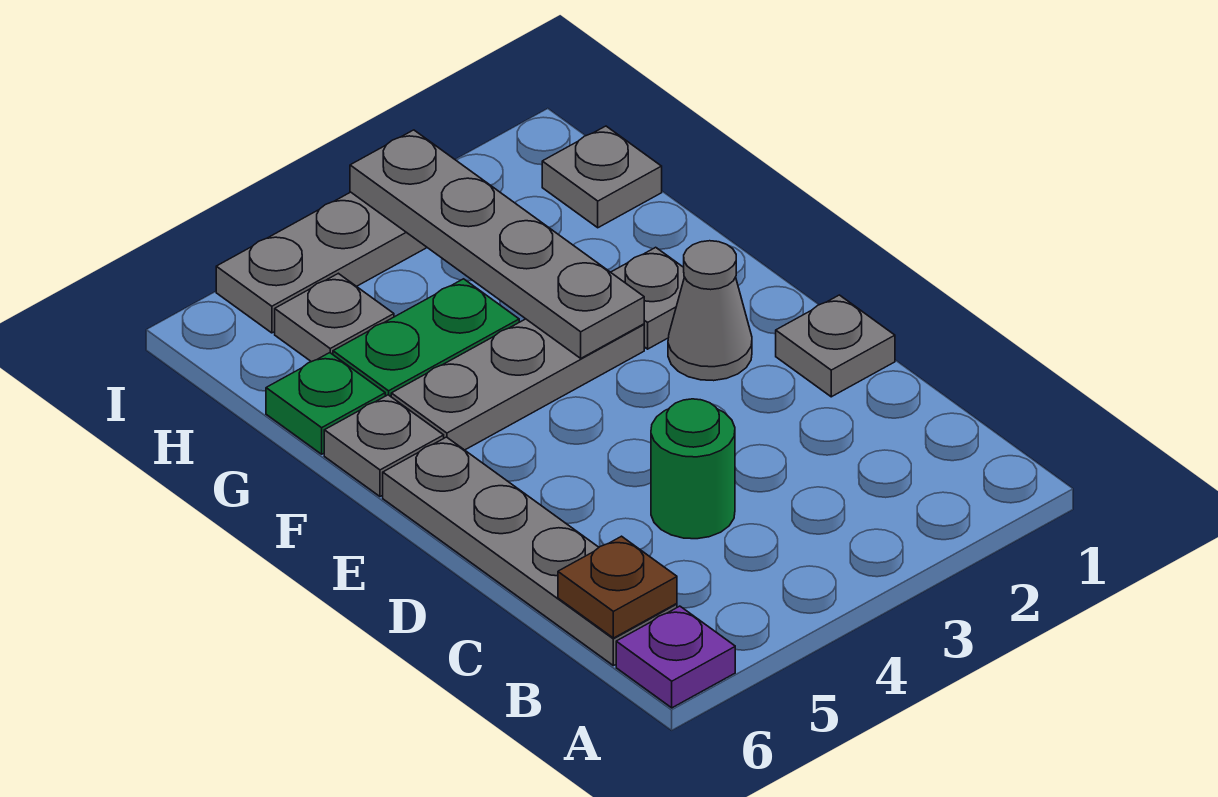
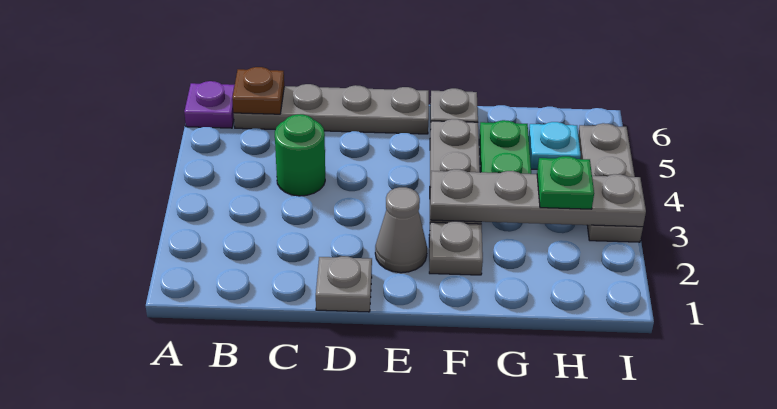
green plate G6 level 1 -> green plate H3 level 3
grey plate H1 level 1 -> none
grey plate H5 level 1 -> cyan plate H5 level 1

